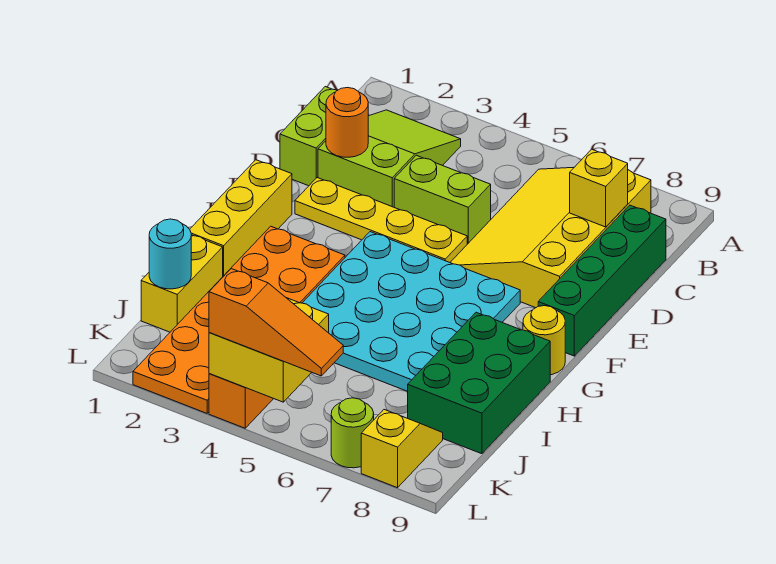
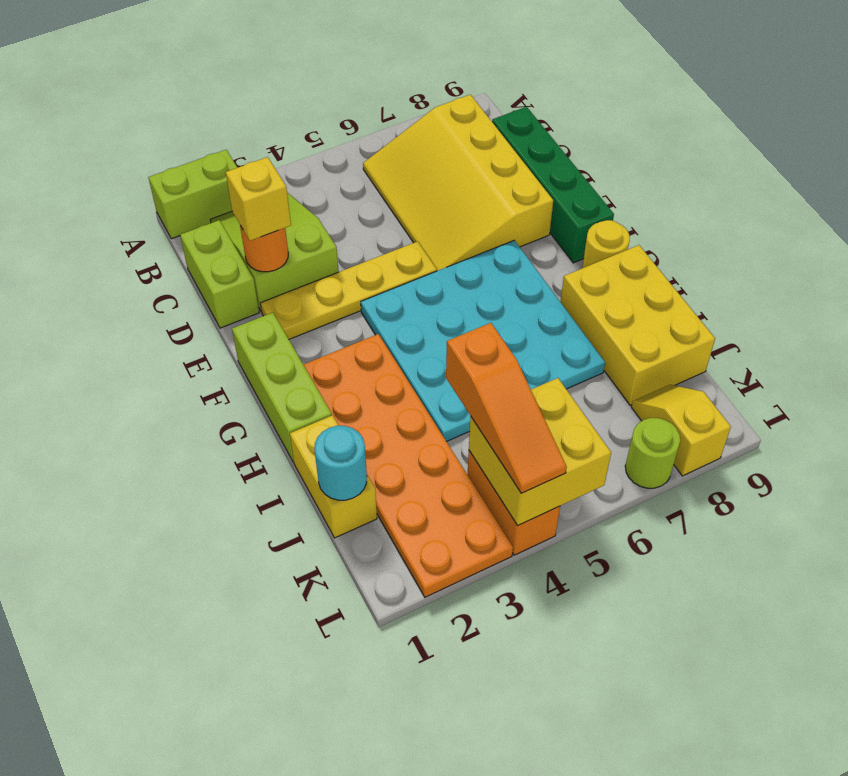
yellow brick C8 level 2 -> yellow brick D2 level 3
lime brick D4:D5 level 1 -> lime brick A1:A2 level 1
yellow brick F1:H1 level 1 -> lime brick F1:H1 level 1
green brick H8:J9 level 1 -> yellow brick H8:J9 level 1
orange slope L4:L6 level 3 top 4 -> orange slope J4:L4 level 3 top J

